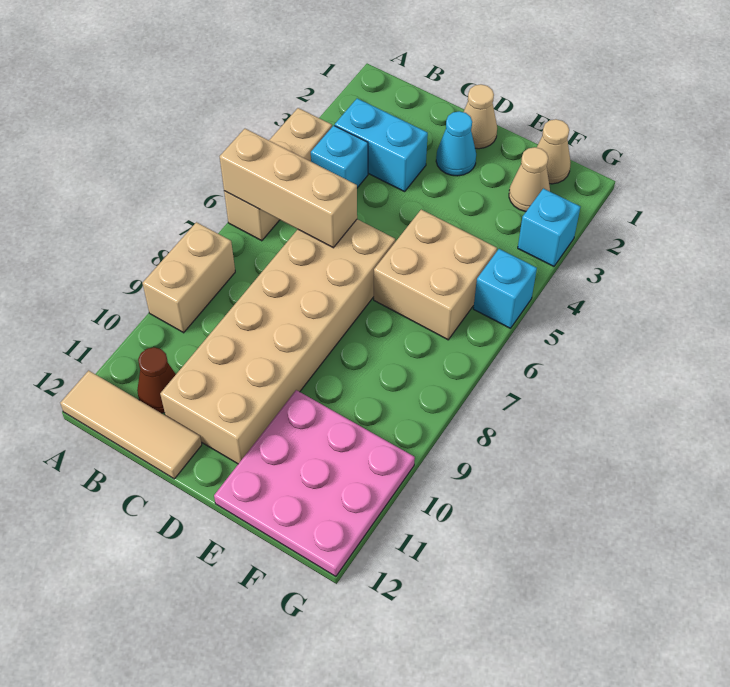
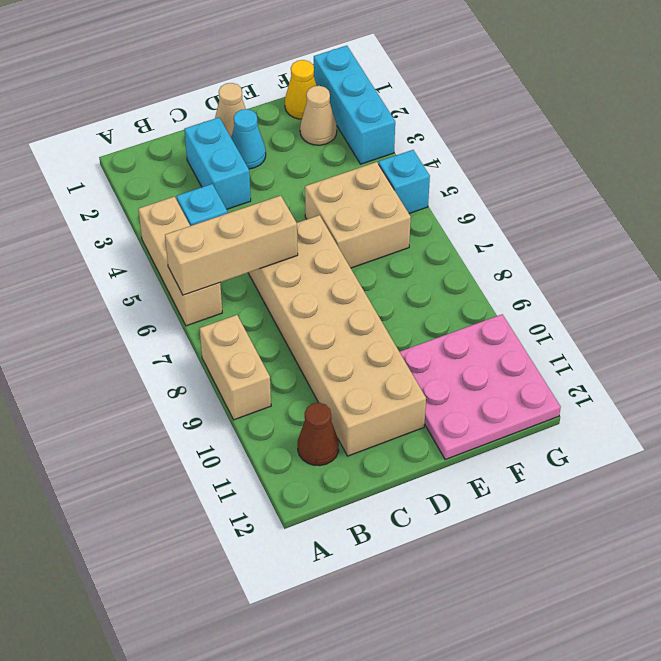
tan tile A12:C12 level 1 -> none
cyan brick B3:C3 level 1 -> cyan brick C2:C3 level 1
tan cone F1 level 1 -> yellow cone F1 level 1
cyan brick G3 level 1 -> cyan brick G1:G3 level 1

